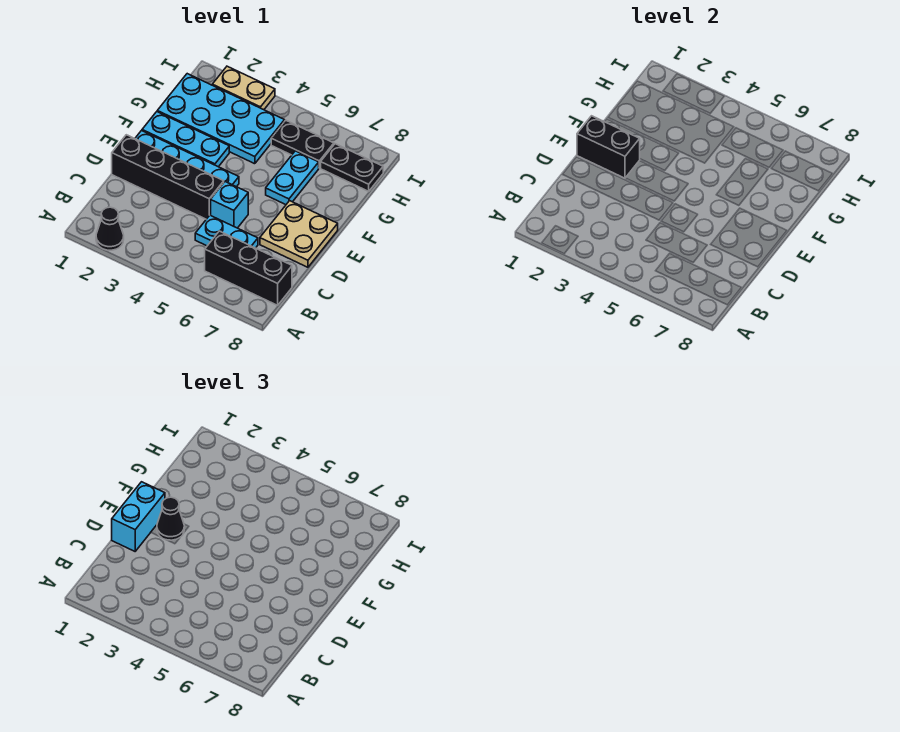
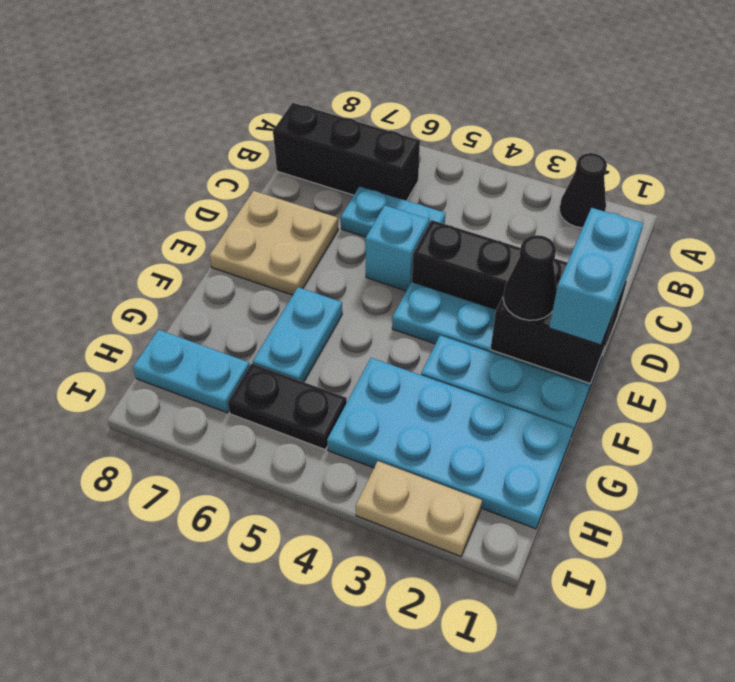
black plate H7:H8 level 1 -> cyan plate H7:H8 level 1

